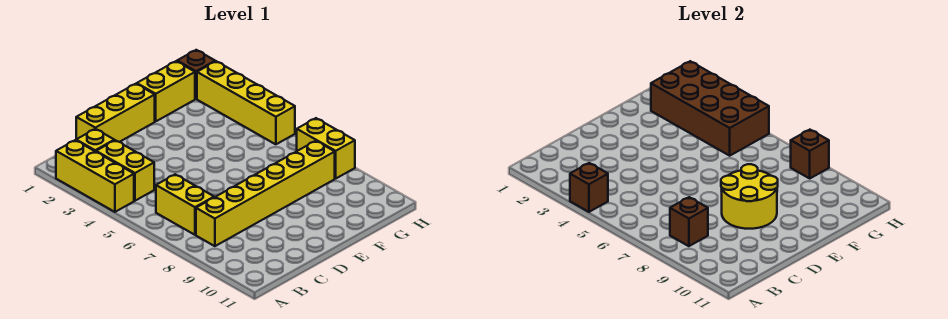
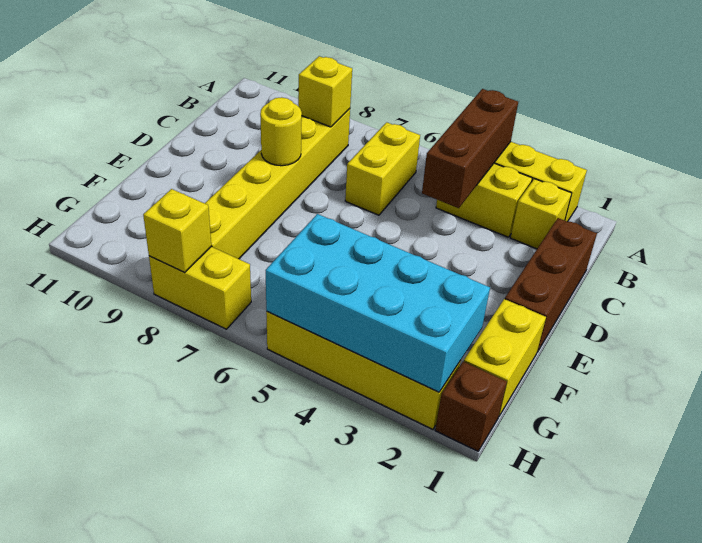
brown brick A4 level 2 -> brown brick A4:C4 level 2
yellow brick B6:B7 level 1 -> yellow brick B6:C6 level 1
brown brick B8 level 2 -> yellow brick B8 level 2
yellow brick C1:E1 level 1 -> brown brick C1:E1 level 1
yellow round brick D8:E9 level 2 -> yellow round brick D8 level 2
brown brick G2:H5 level 2 -> cyan brick G2:H5 level 2
brown brick H8 level 2 -> yellow brick H8 level 2

